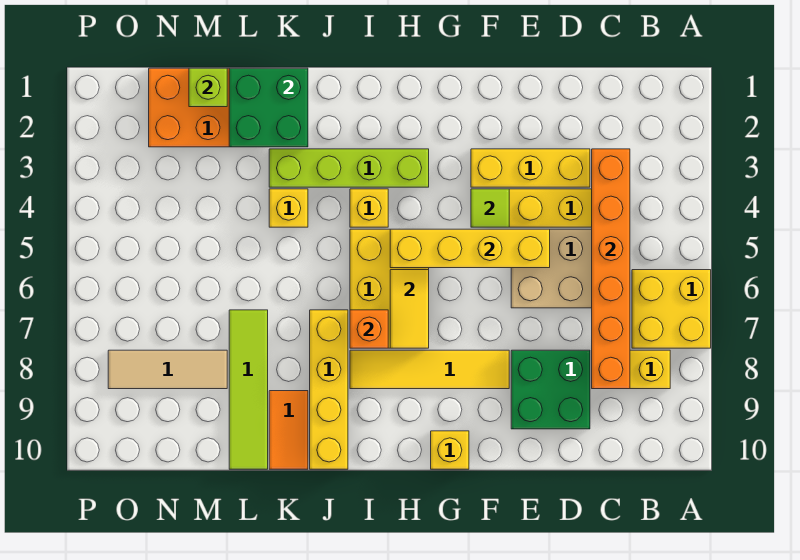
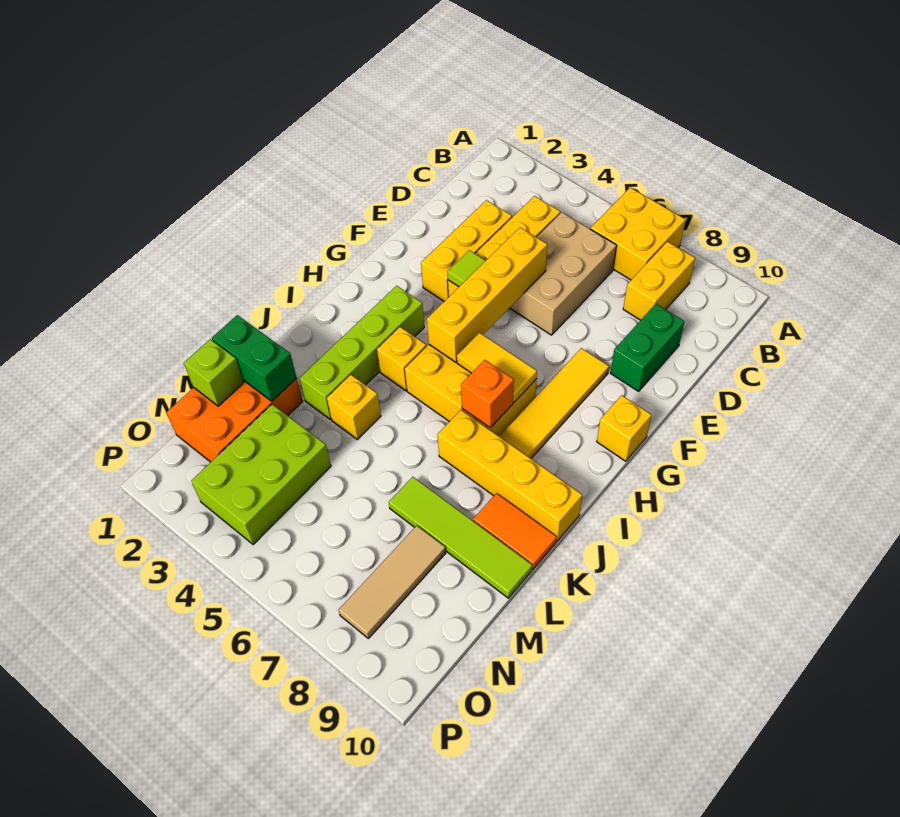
orange brick C3:C8 level 2 -> none
green brick D8:E9 level 1 -> green brick D9:E9 level 1
green brick K1:L2 level 2 -> green brick L1:L2 level 2
none -> lime brick M3:O4 level 1

